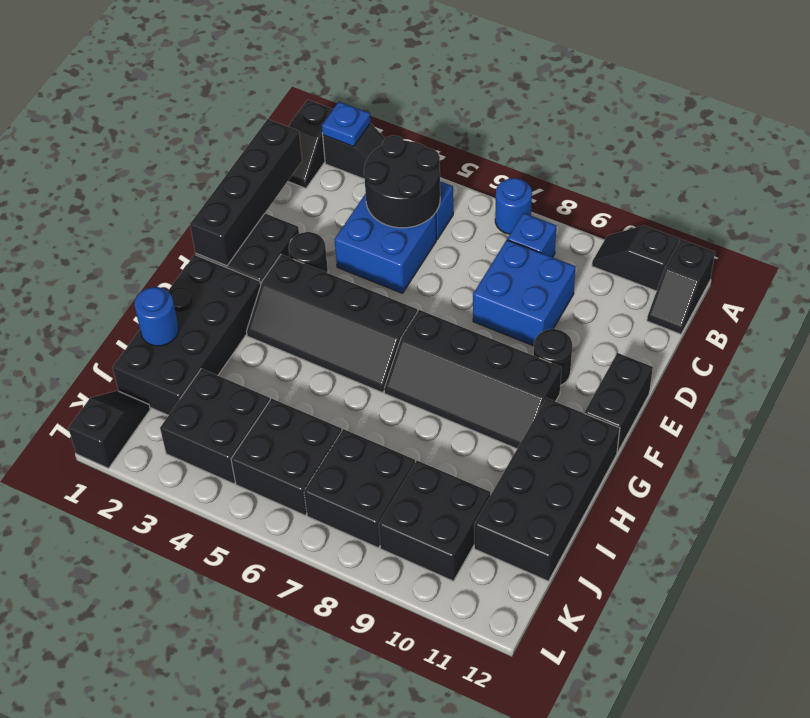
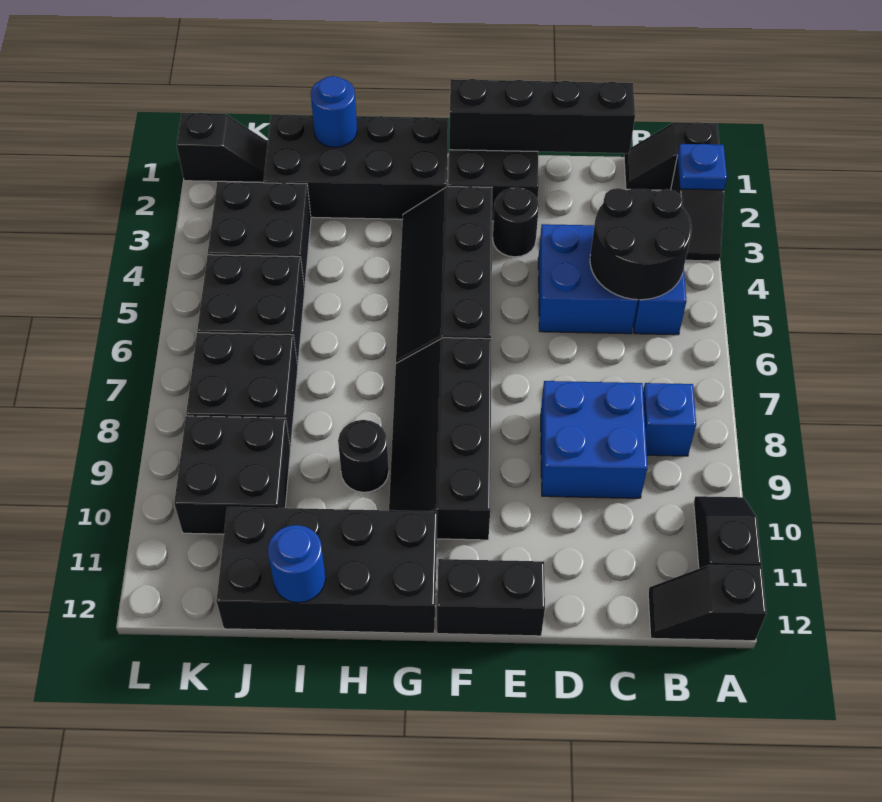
blue round brick A7 level 1 -> blue round brick I12 level 2
black round brick E10 level 1 -> black round brick H9 level 1

